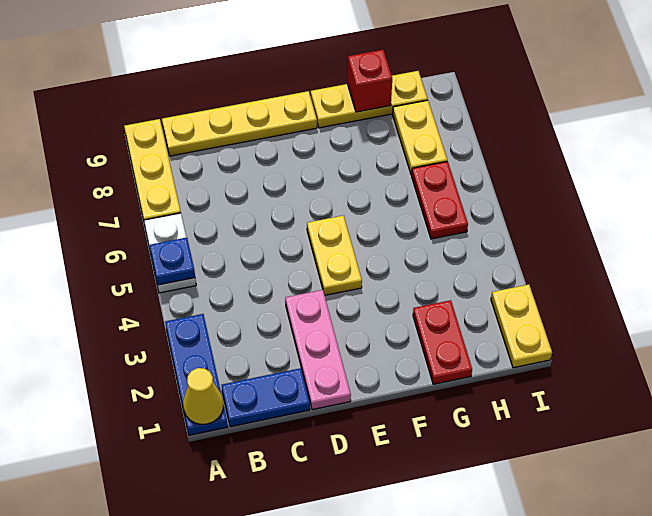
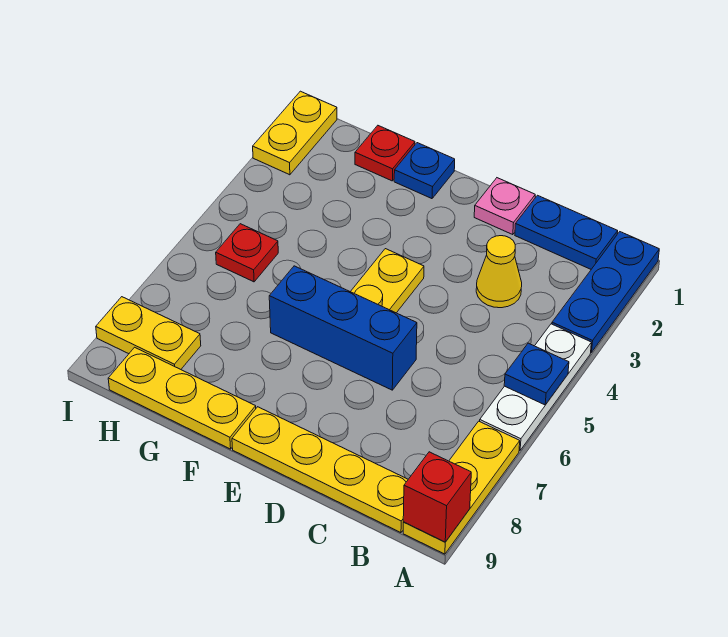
yellow cone A1 level 2 -> yellow cone C3 level 1
white plate A5:A6 level 1 -> white plate A4:A6 level 1
pink plate D1:D3 level 1 -> pink plate D1 level 1
none -> blue brick D6:F6 level 1
none -> blue plate F1 level 1
red plate G1:G2 level 1 -> red plate G1 level 1
red brick G9 level 2 -> red brick A9 level 2
red plate H5:H6 level 1 -> red plate H5 level 1
yellow plate H7:H8 level 1 -> yellow plate H8:I8 level 1

